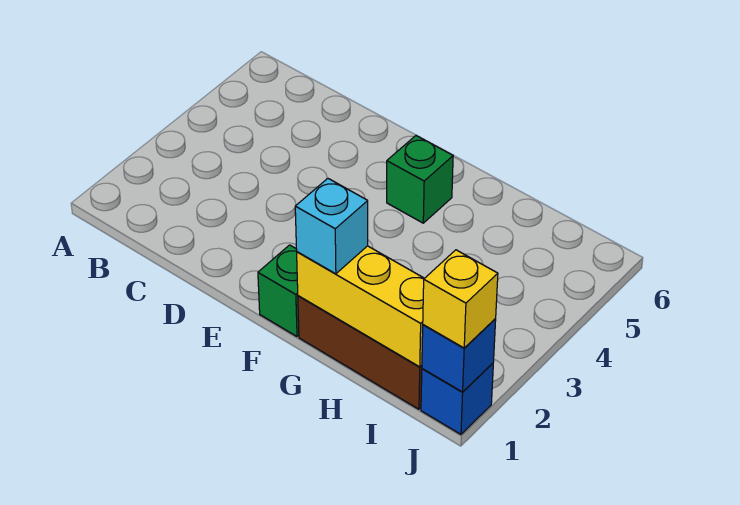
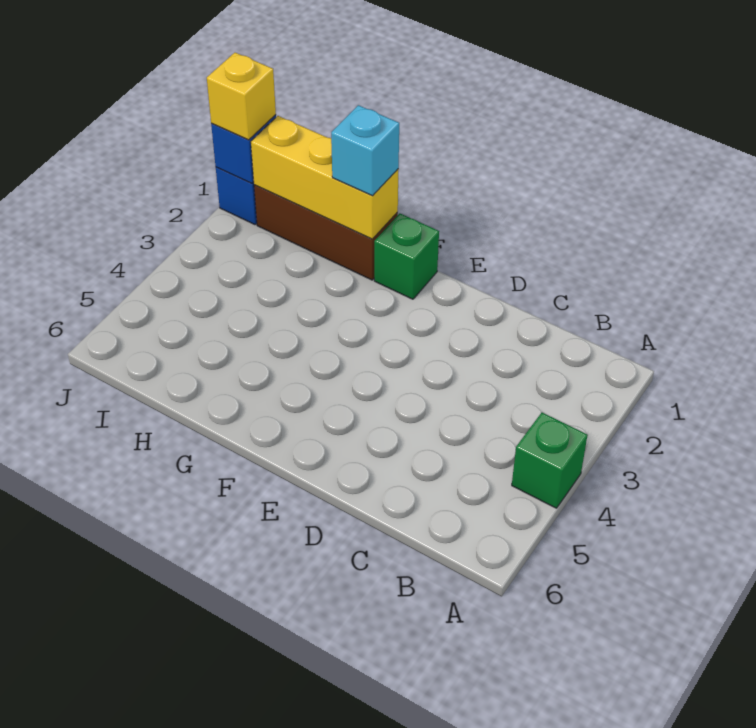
green brick F5 level 1 -> green brick A4 level 1

